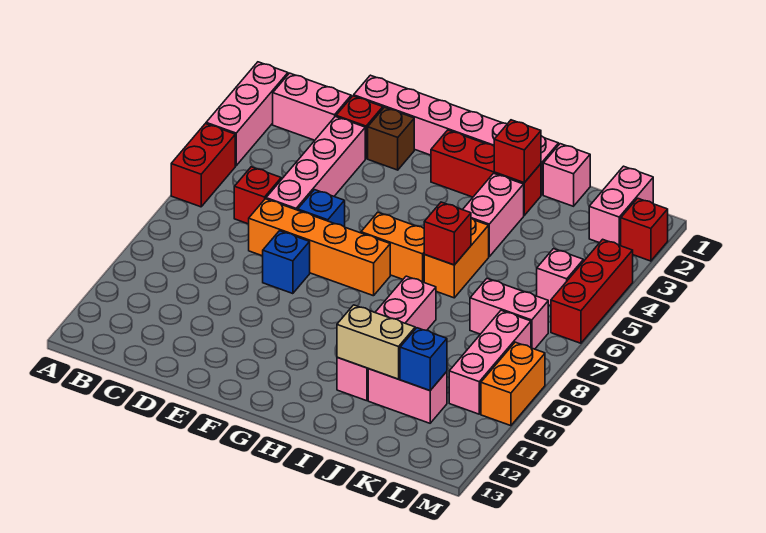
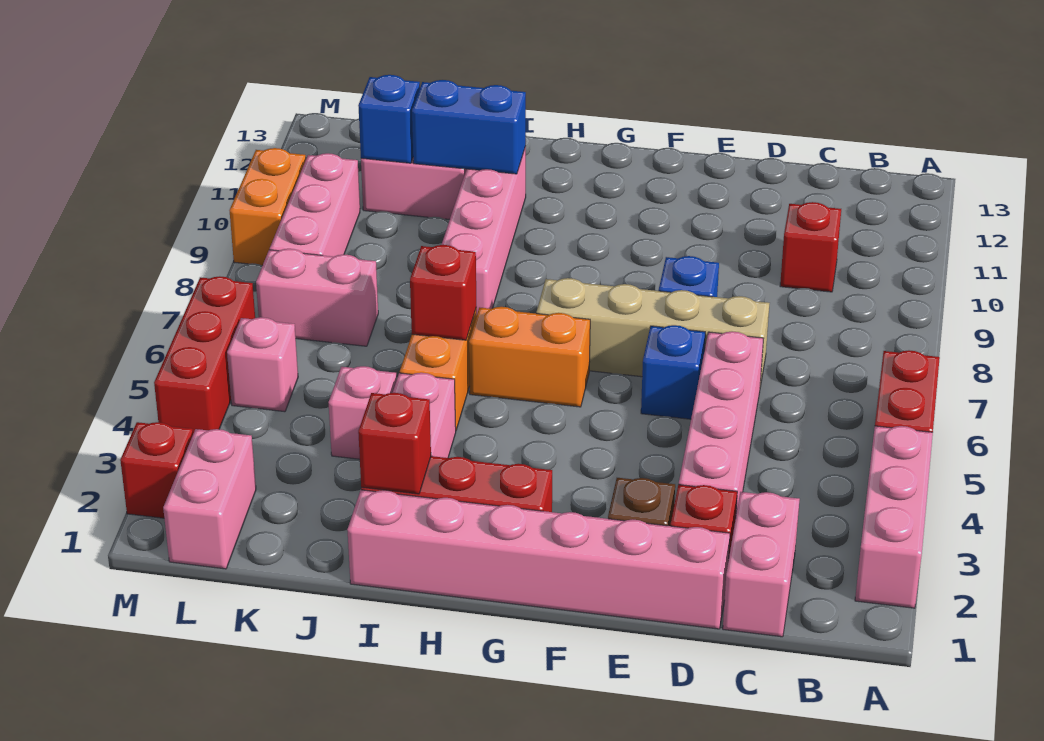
pink brick B2:C2 level 1 -> pink brick C1:C2 level 1
red brick C6 level 1 -> red brick C10 level 1
orange brick D7:G7 level 1 -> tan brick D7:G7 level 1
tan brick I11:J11 level 2 -> blue brick I11:J11 level 2
pink brick J1 level 1 -> pink brick J4 level 1

